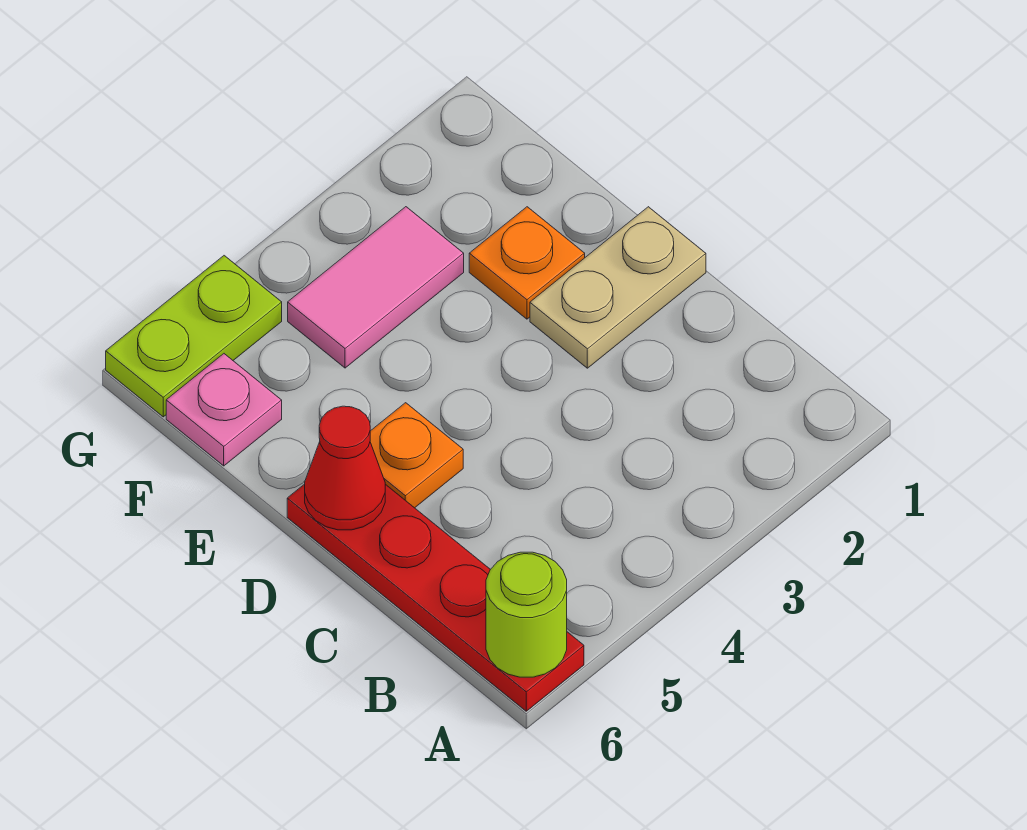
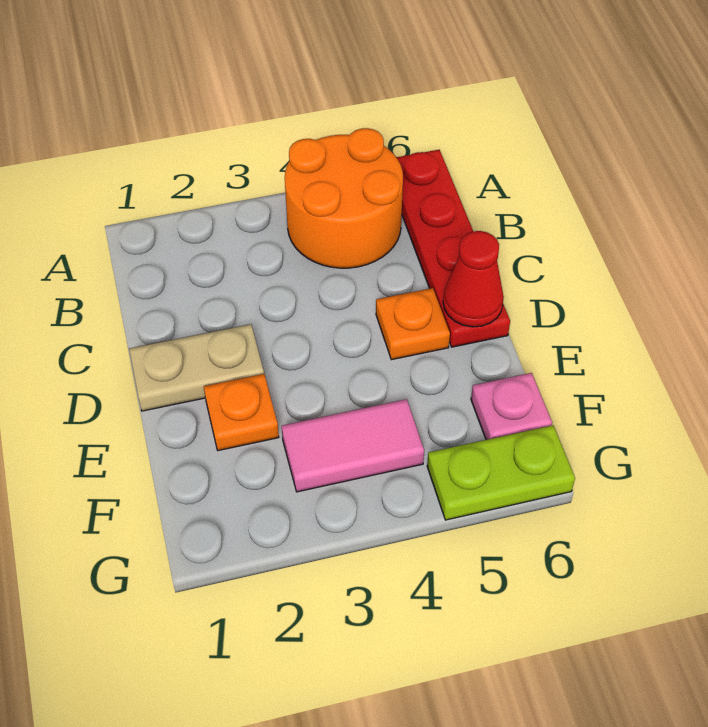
none -> orange round brick A4:B5 level 1
lime round brick A6 level 2 -> none

